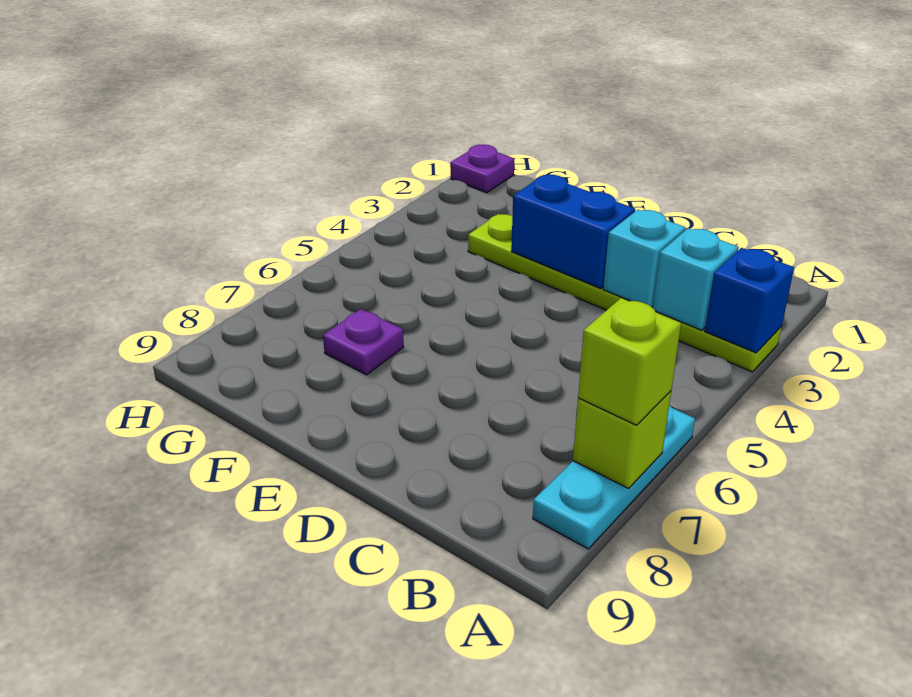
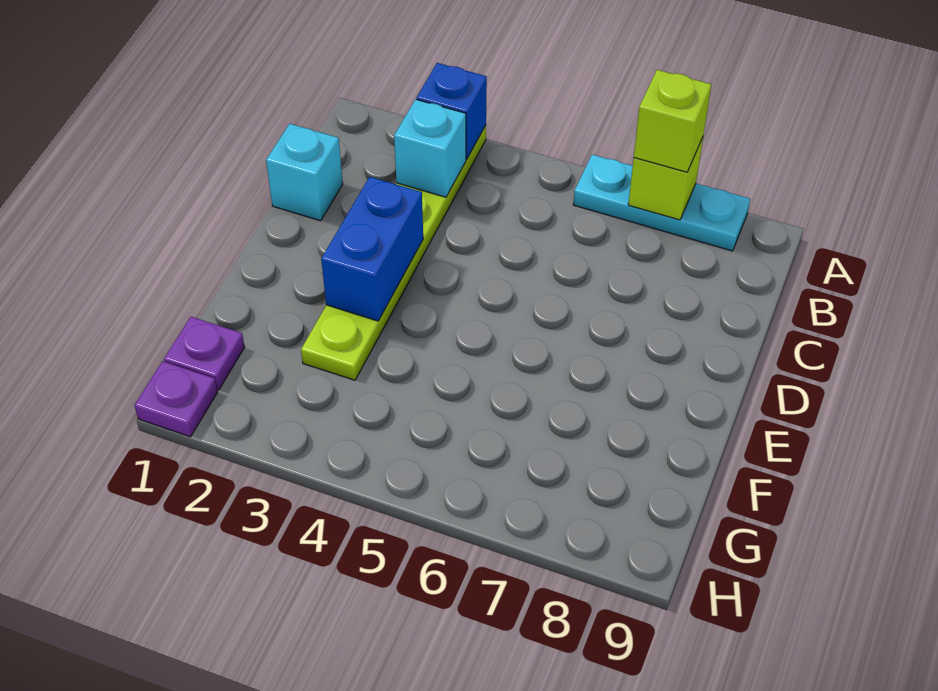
cyan brick C3 level 2 -> cyan brick C1 level 1
purple plate F7 level 1 -> purple plate G1 level 1

